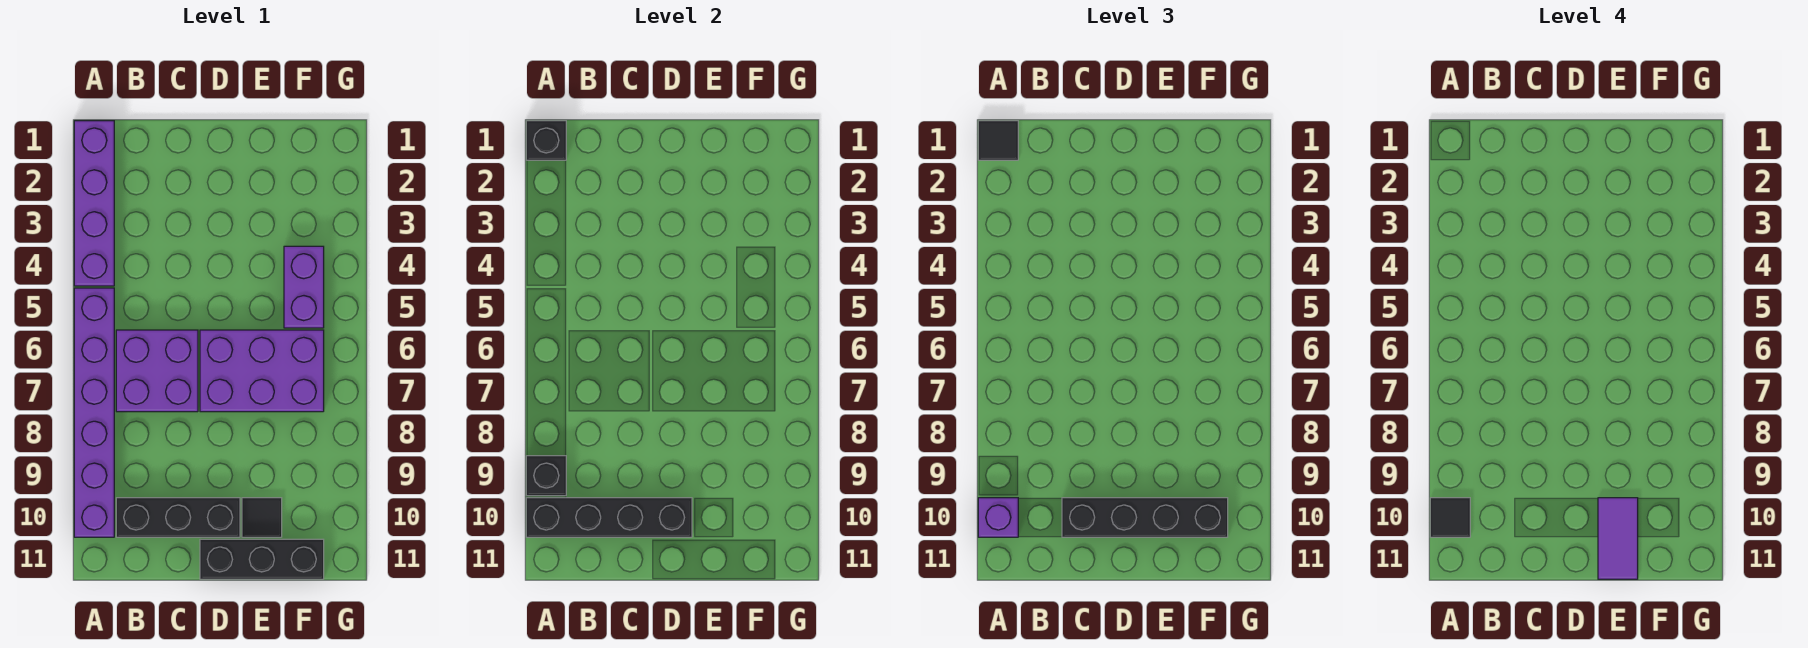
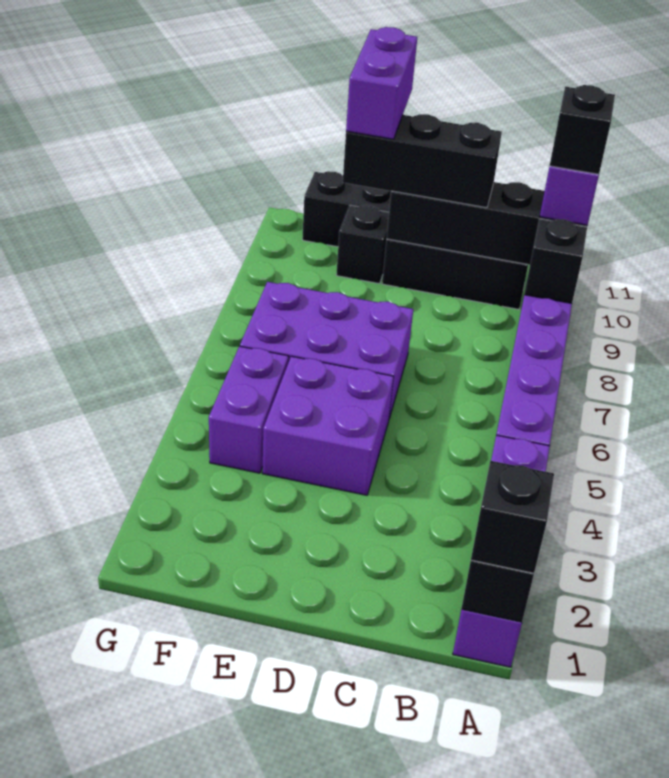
black tile A1 level 3 -> black brick A1 level 3
black tile A10 level 4 -> black brick A10 level 4
purple brick B6:C7 level 1 -> purple brick D4:E5 level 1
black brick C10:F10 level 3 -> black brick C10:E10 level 3
black tile E10 level 1 -> black brick E10 level 1
purple tile E10:E11 level 4 -> purple brick E10:E11 level 4

